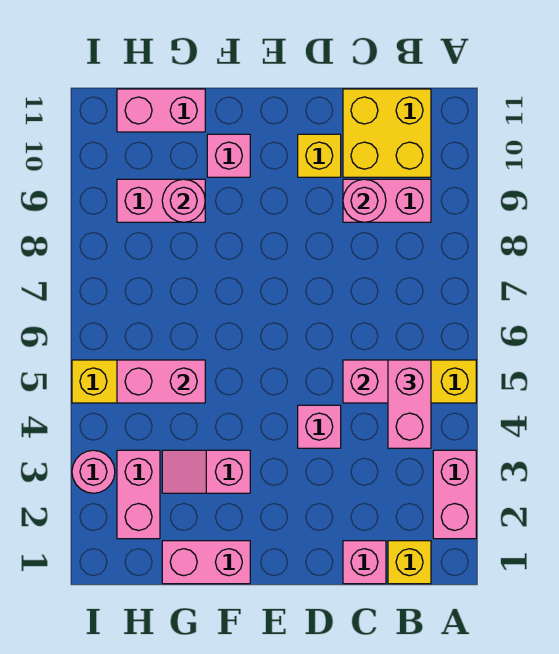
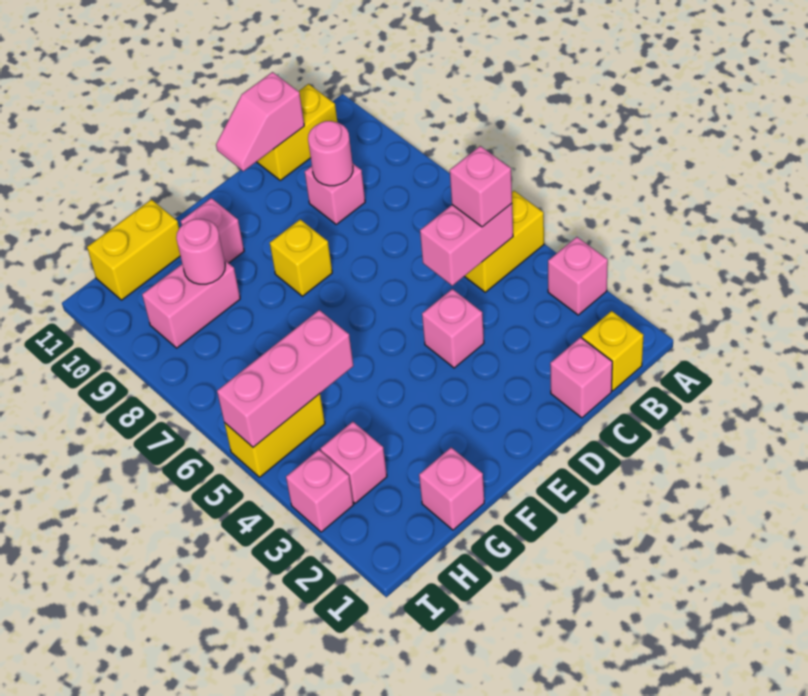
pink brick A2:A3 level 1 -> pink brick A3 level 1
pink brick B4:B5 level 3 -> pink brick B5 level 3
pink brick B9:C9 level 1 -> pink brick C9 level 1
yellow brick B10:C11 level 1 -> yellow brick B11:C11 level 1
yellow brick D10 level 1 -> yellow brick E8 level 1
pink brick F1:G1 level 1 -> pink brick G1 level 1
pink slope F3:G3 level 1 top F -> pink slope C11:D11 level 2 top C
pink brick G5:H5 level 2 -> pink brick G5:I5 level 2
pink brick G11:H11 level 1 -> yellow brick G11:H11 level 1
pink brick H2:H3 level 1 -> pink brick H3 level 1
pink round brick I3 level 1 -> pink brick I3 level 1

